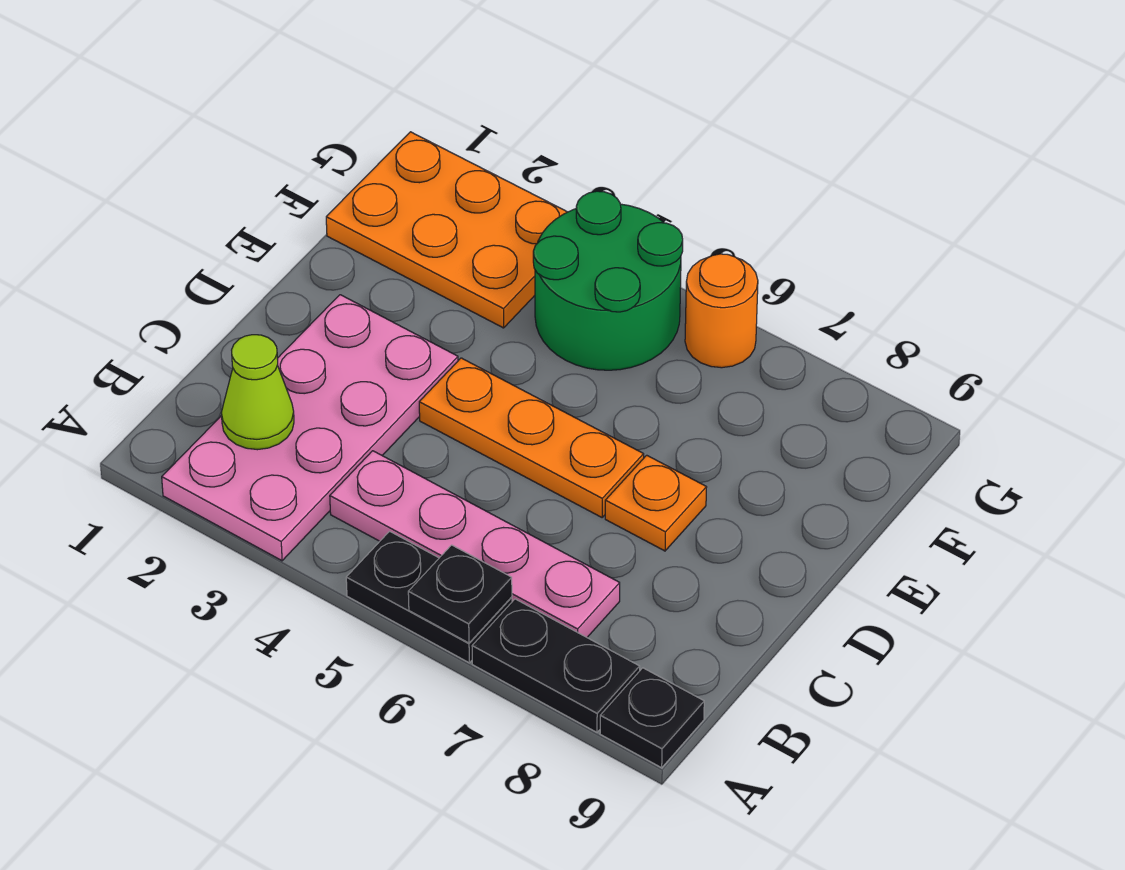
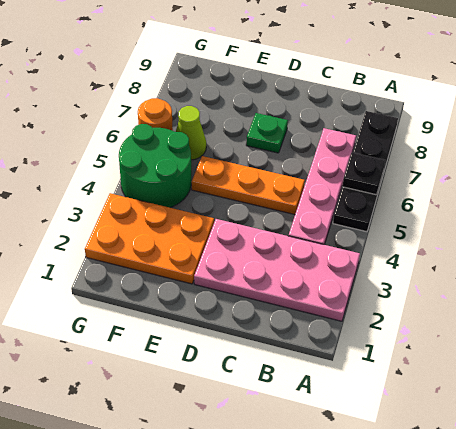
black plate A9 level 1 -> none
lime cone B2 level 2 -> lime cone F6 level 1
orange plate D4:D6 level 1 -> orange plate C5:E5 level 1
orange plate D7 level 1 -> green plate D7 level 1
orange plate F1:G3 level 1 -> orange plate E2:G3 level 1

